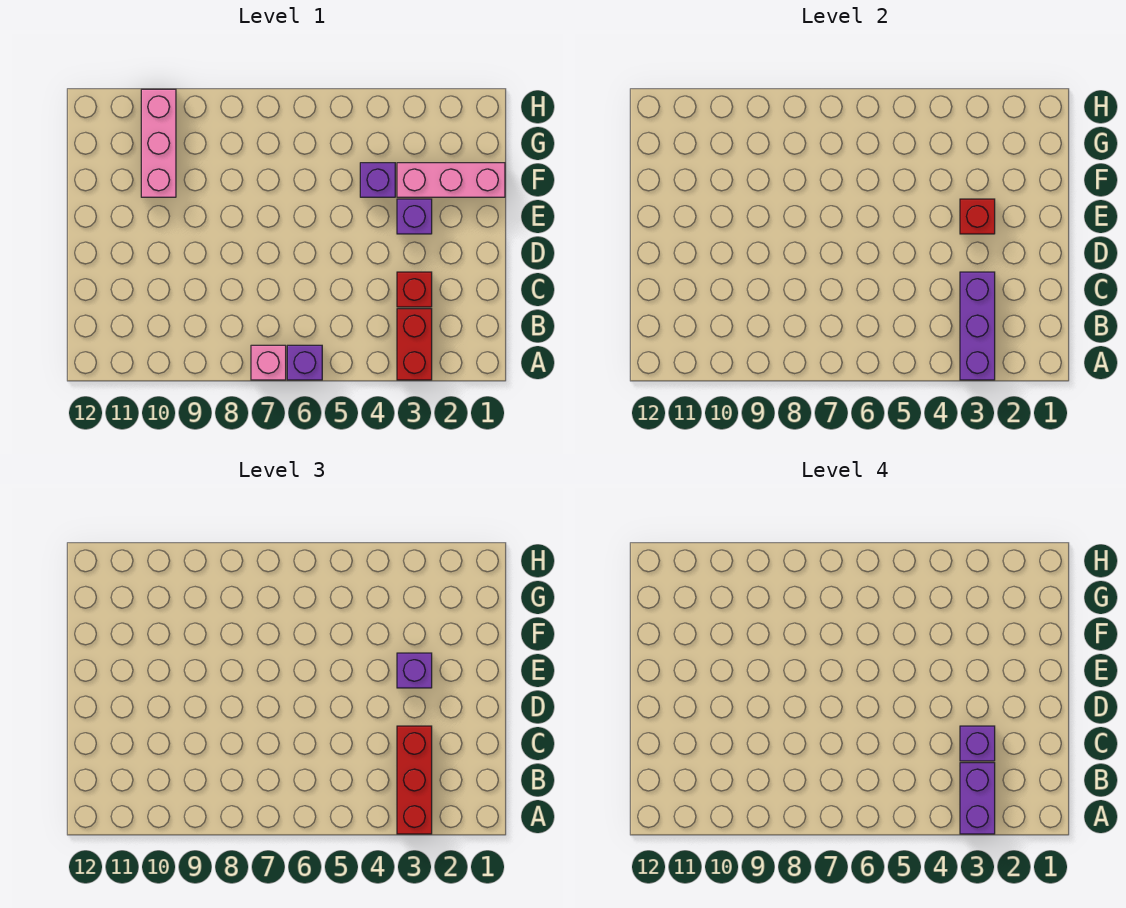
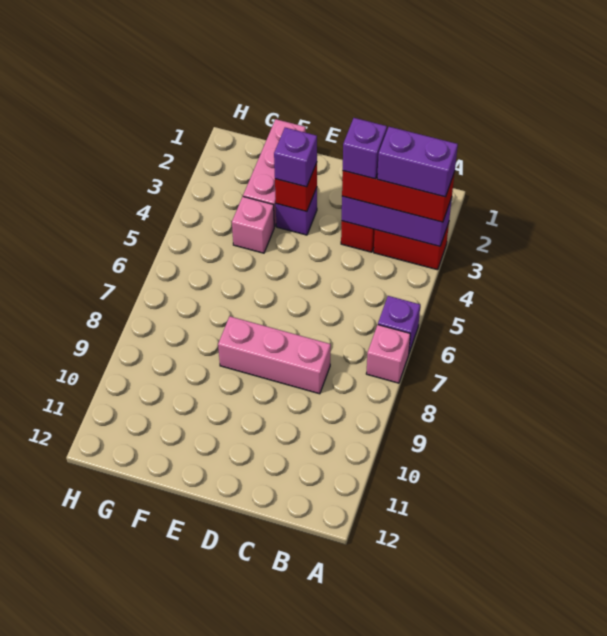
purple brick F4 level 1 -> pink brick F4 level 1
pink brick F10:H10 level 1 -> pink brick C8:E8 level 1

